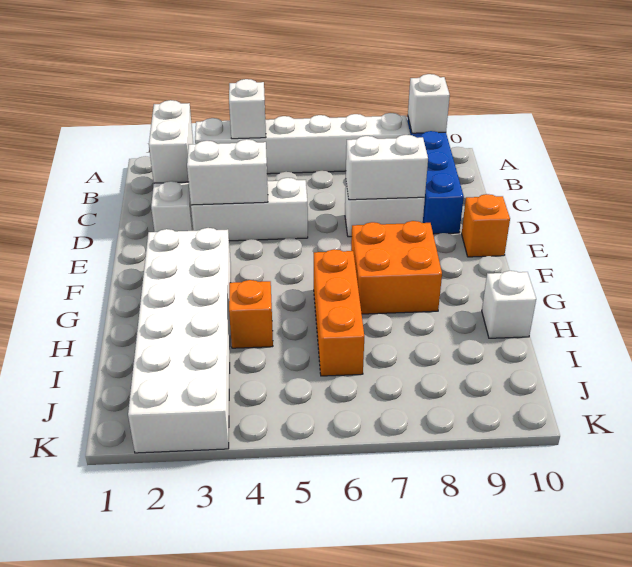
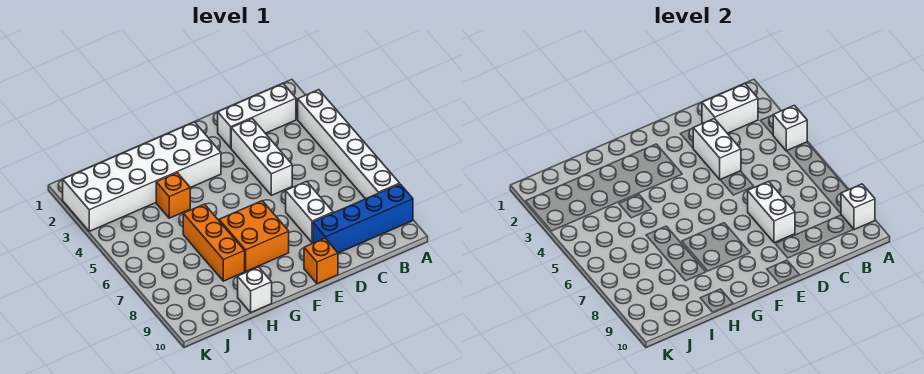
orange brick G6:I6 level 1 -> orange brick H6:H8 level 1

